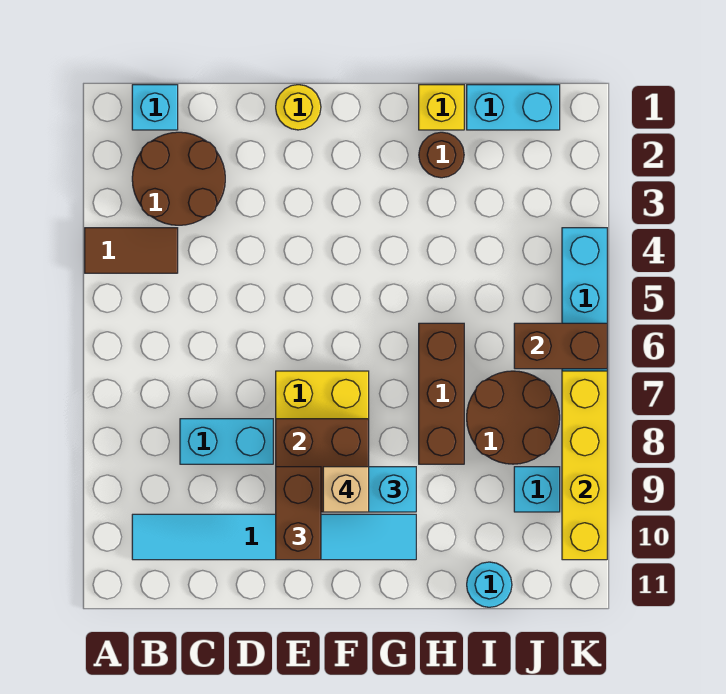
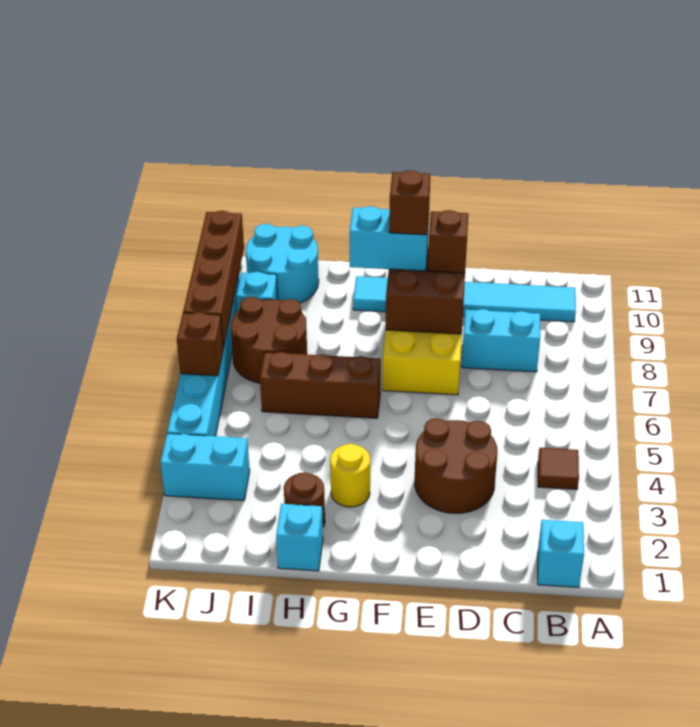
brown tile A4:B4 level 1 -> brown tile B4 level 1
brown round brick B2:C3 level 1 -> brown round brick D3:E4 level 1
yellow round brick E1 level 1 -> yellow round brick G3 level 1
brown brick E9:E10 level 3 -> brown brick E9 level 3
tan brick F9 level 4 -> brown brick F9 level 4
yellow brick H1 level 1 -> cyan brick H1 level 1
brown brick H6:H8 level 1 -> brown brick G6:I6 level 1
cyan brick I1:J1 level 1 -> cyan brick J3:K3 level 1
cyan round brick I11 level 1 -> cyan round brick I10:J11 level 1
brown brick J6:K6 level 2 -> brown brick K6 level 2
yellow brick K7:K10 level 2 -> brown brick K7:K10 level 2

